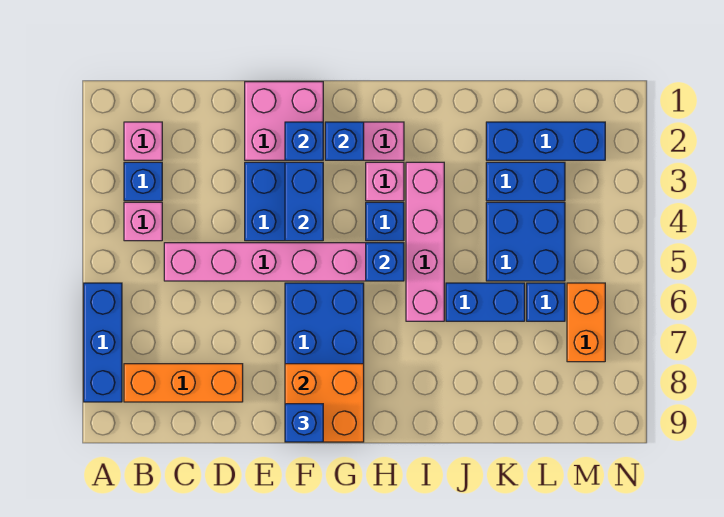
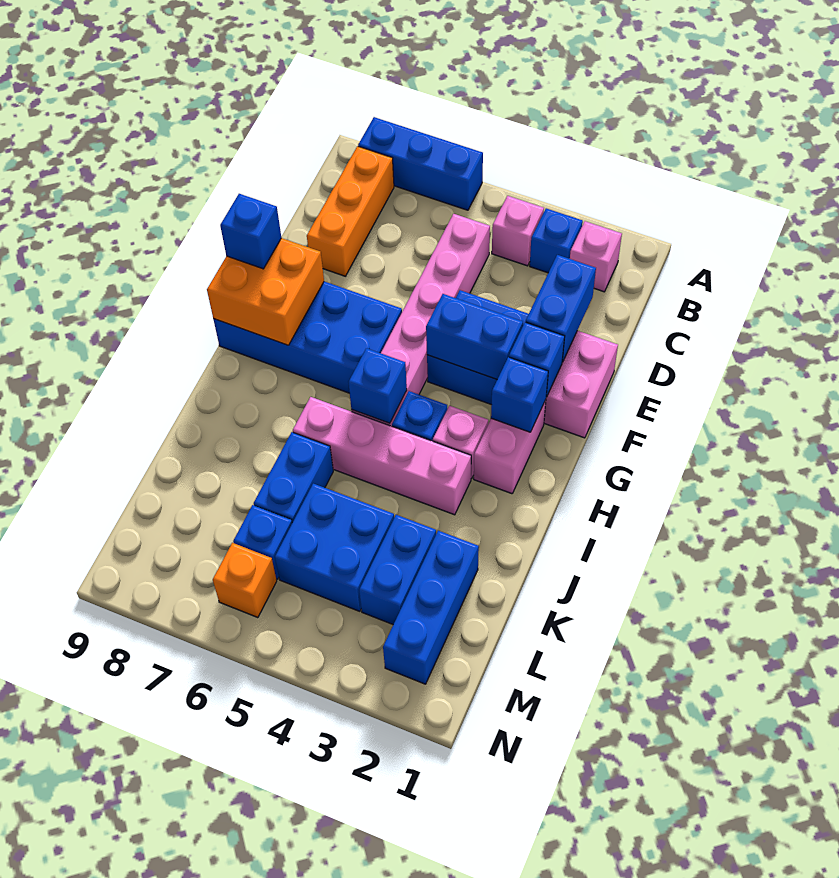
none -> blue brick D2:E2 level 2
orange brick M6:M7 level 1 -> orange brick M6 level 1

